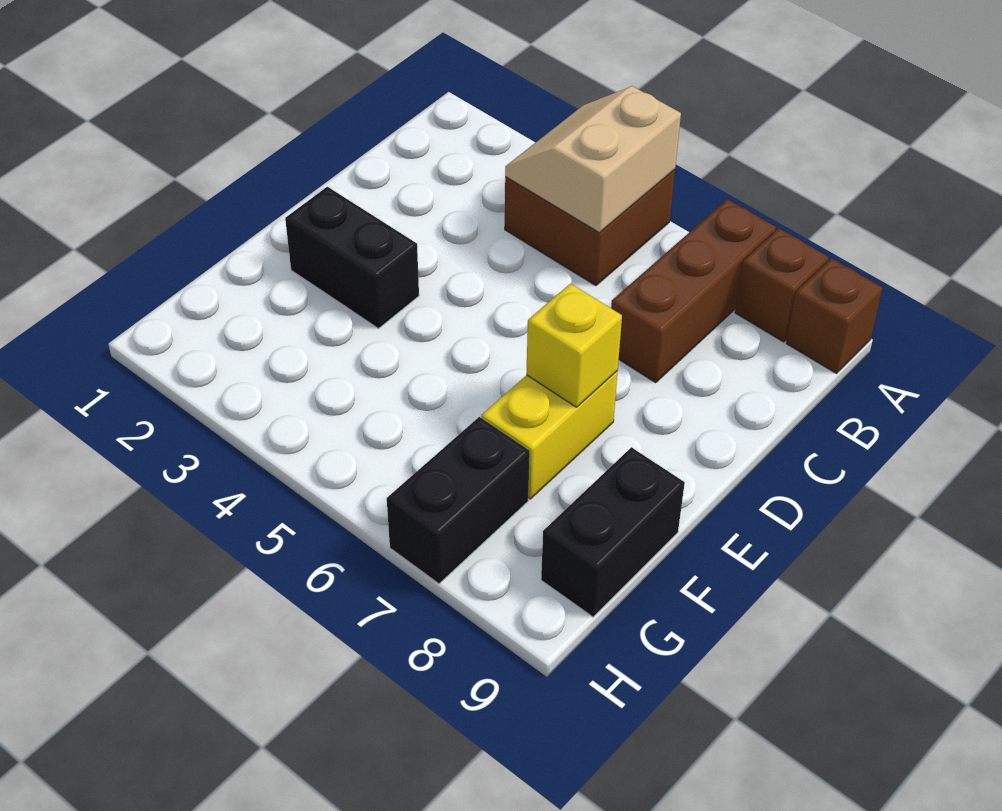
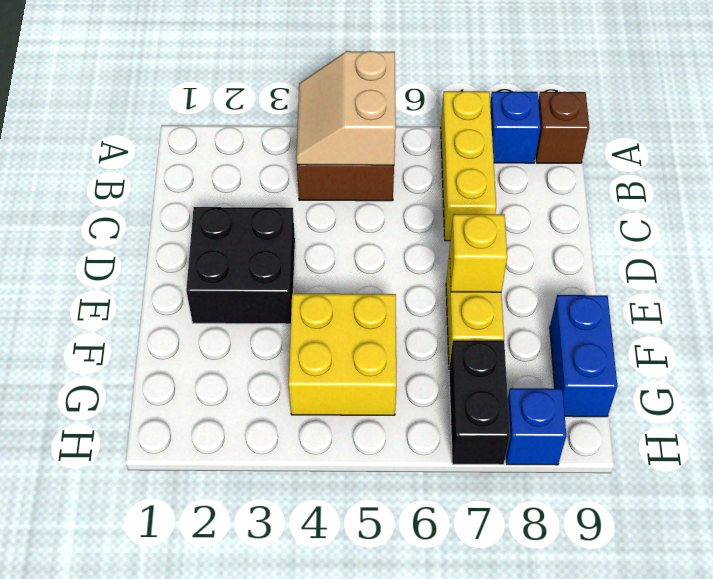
brown brick A7:C7 level 1 -> yellow brick A7:C7 level 1
brown brick A8 level 1 -> blue brick A8 level 1
black brick E2:E3 level 1 -> black brick D2:E3 level 1
none -> yellow brick F4:G5 level 1
black brick F9:G9 level 1 -> blue brick F9:G9 level 1
none -> blue brick H8 level 1

